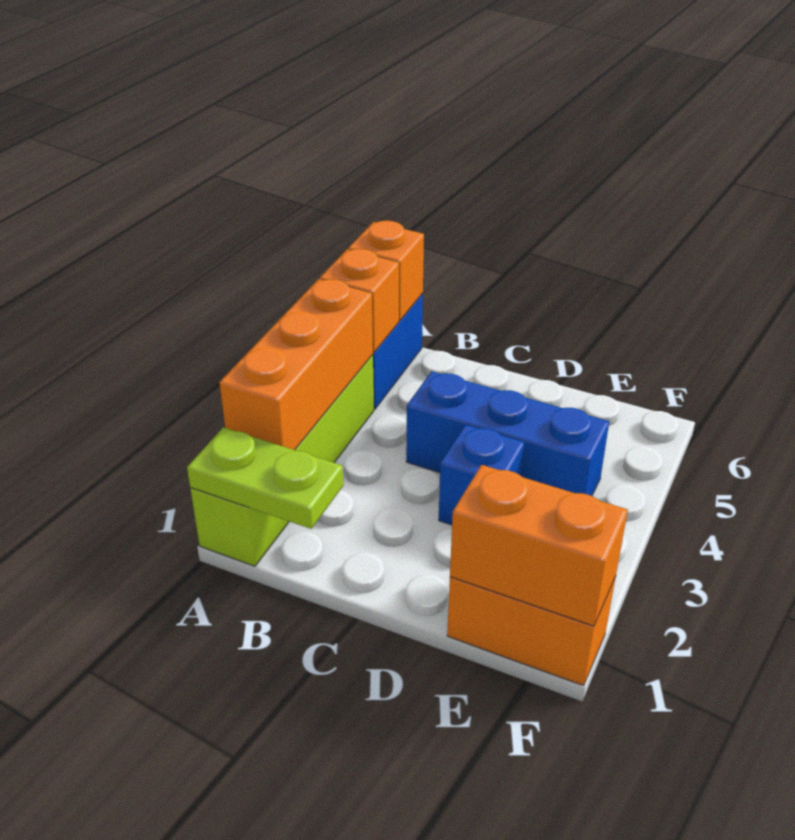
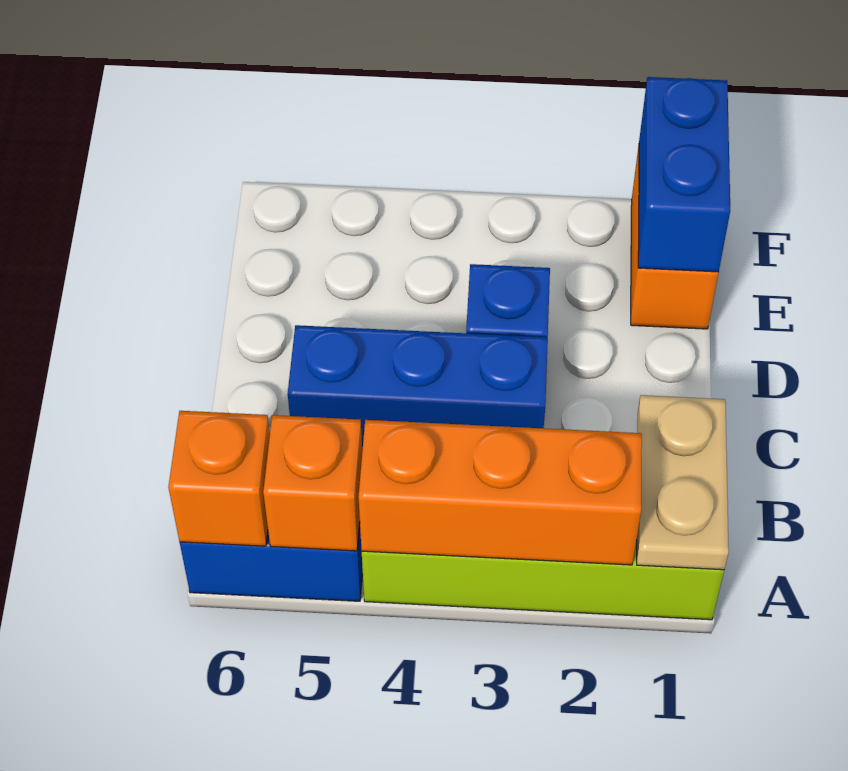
lime plate A1:B1 level 2 -> tan plate A1:B1 level 2
blue brick C4:E4 level 1 -> blue brick C3:C5 level 1
orange brick E1:F1 level 2 -> blue brick E1:F1 level 2

